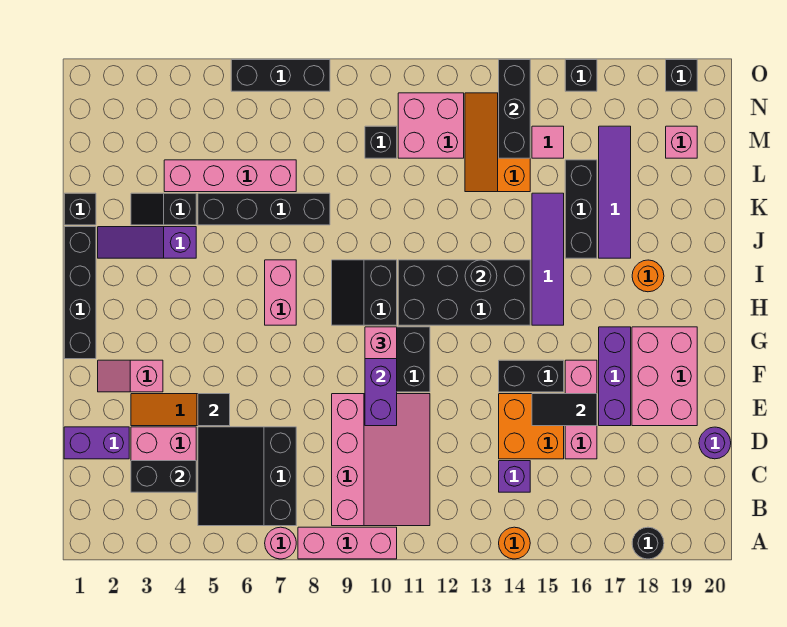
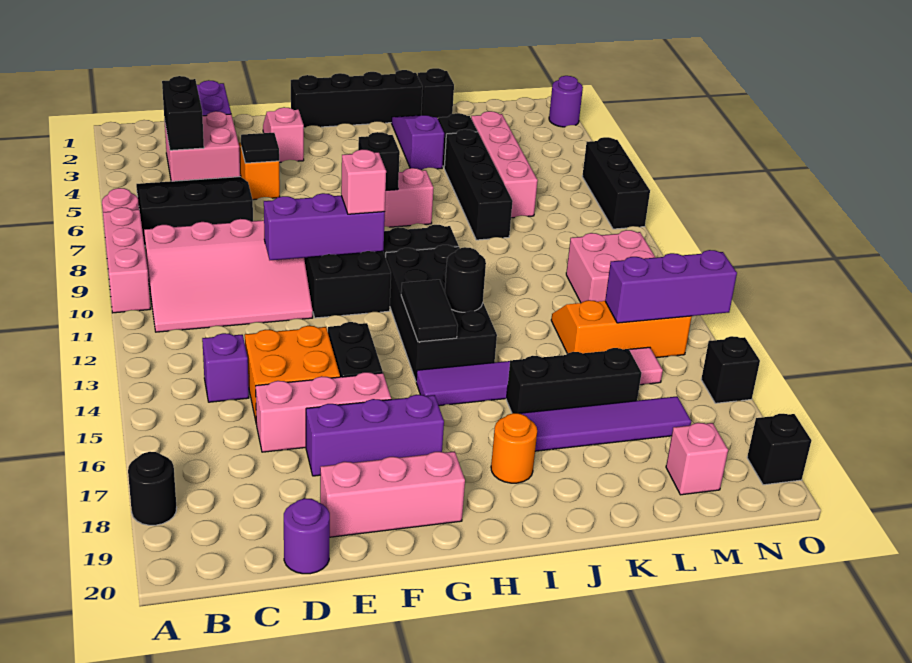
orange round brick A14 level 1 -> none
black tile E15:E16 level 2 -> black tile H13:H14 level 2
pink brick E18:G19 level 1 -> pink brick E19:G19 level 1
black brick M10 level 1 -> black brick H7 level 2
black brick M14:O14 level 2 -> purple brick M14:O14 level 2
none -> purple round brick O2 level 1

